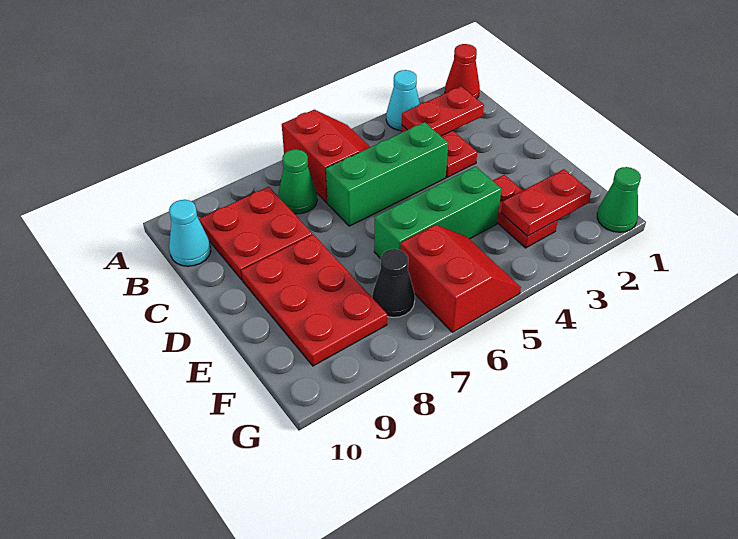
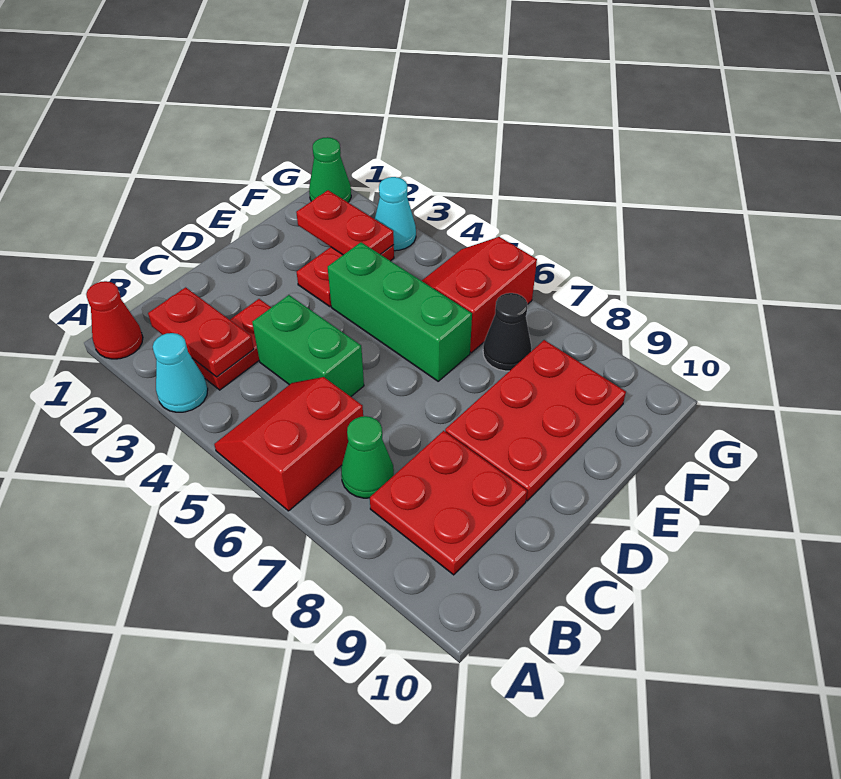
cyan cone B10 level 1 -> cyan cone G3 level 1
green brick C4:C6 level 1 -> green brick C4:C5 level 1

